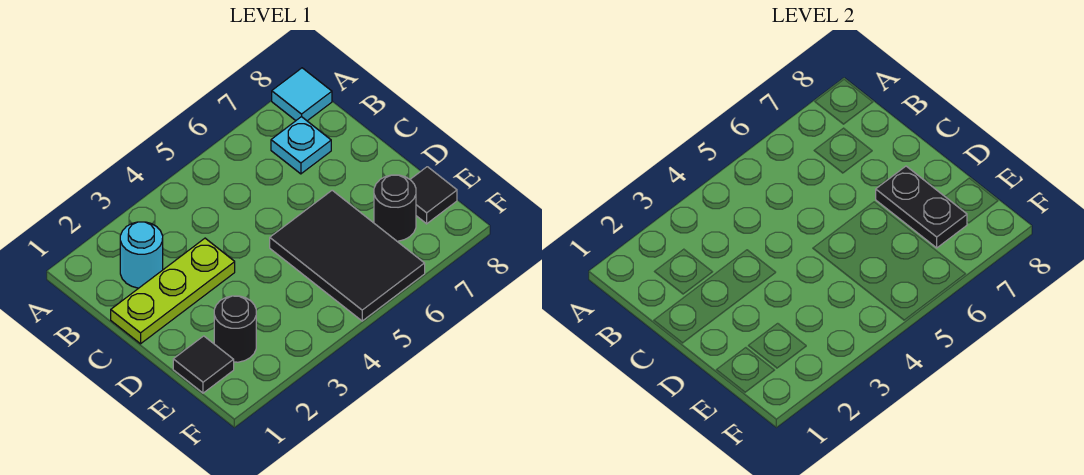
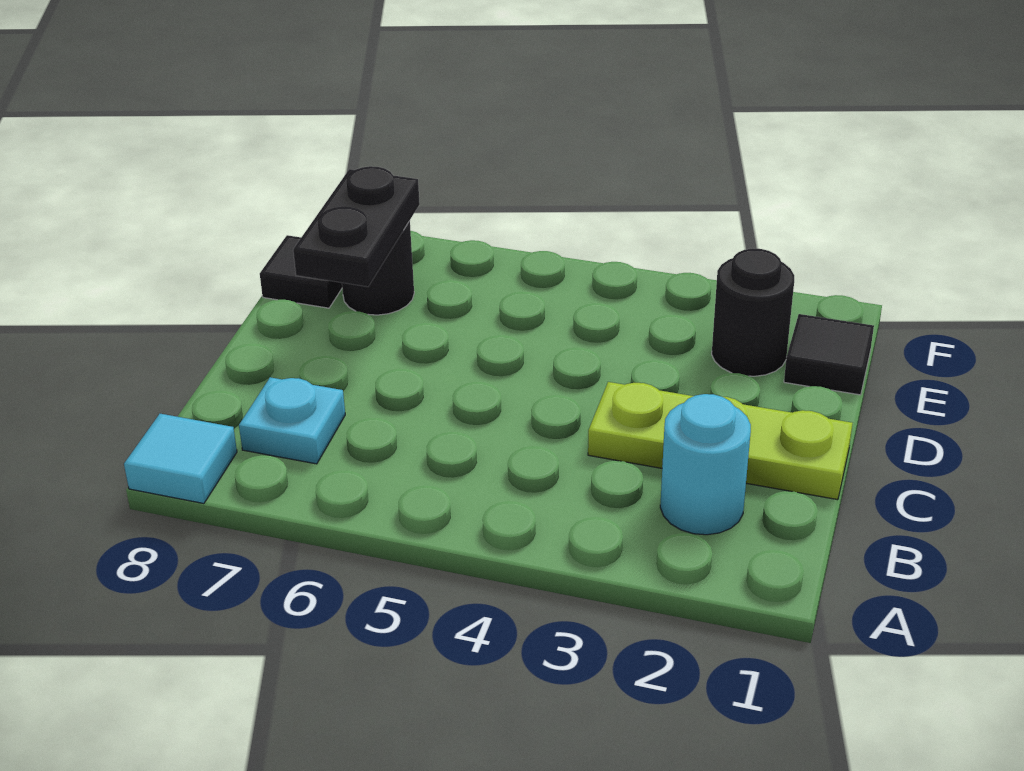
black tile D5:F6 level 1 -> none

